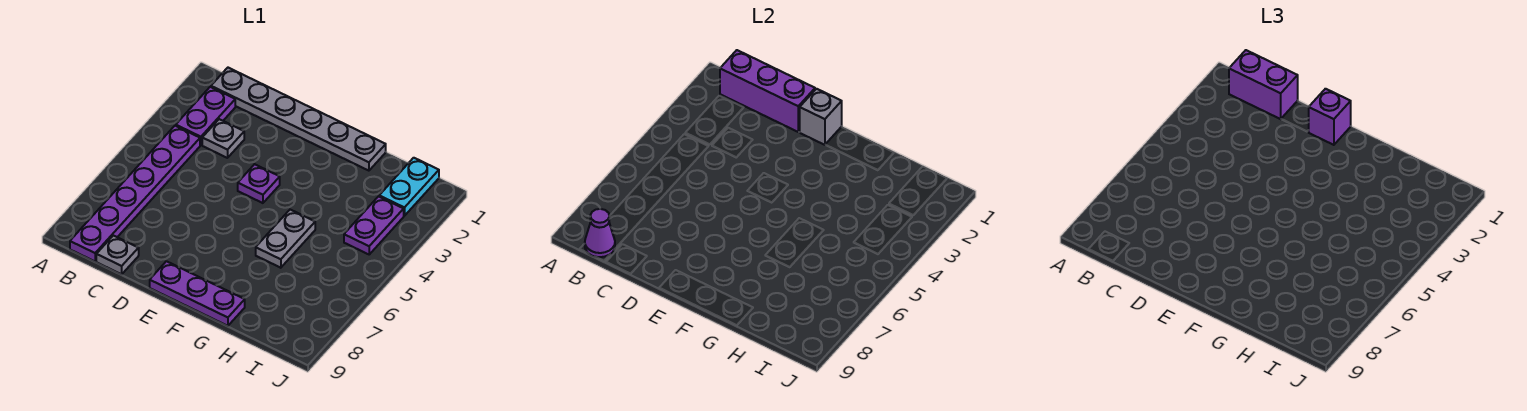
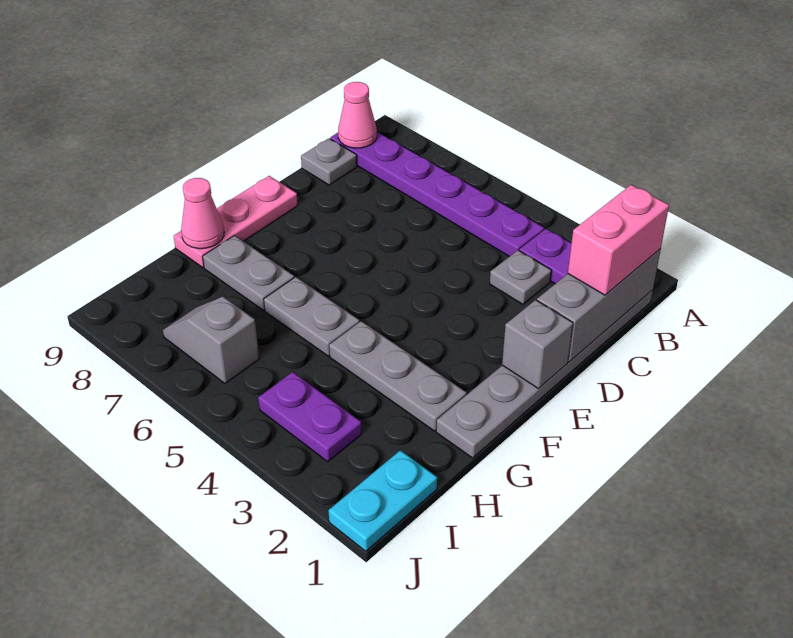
purple brick B1:D1 level 2 -> grey brick B1:D1 level 2
purple brick B1:C1 level 3 -> pink brick B1:C1 level 3
purple cone B9 level 2 -> pink cone B9 level 2
purple brick E1 level 3 -> none
purple plate E4 level 1 -> none
purple plate E9:G9 level 1 -> pink plate E9:G9 level 1
none -> grey plate G2:G4 level 1
none -> grey plate G7:G8 level 1
none -> pink cone G9 level 2
cyan plate I1:I2 level 1 -> cyan plate I1:J1 level 1
none -> grey slope I6:I7 level 1 top 6

